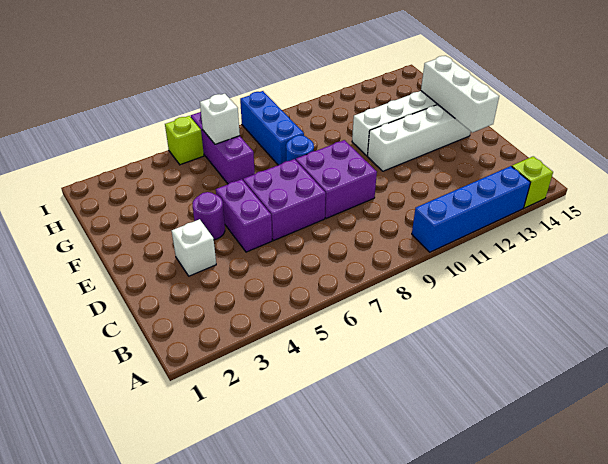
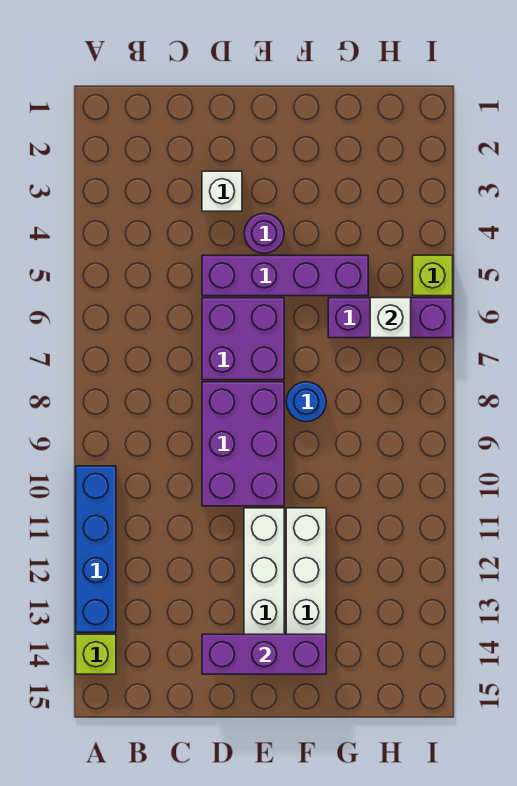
purple brick D5:E5 level 1 -> purple brick D5:G5 level 1
purple brick D8:E9 level 1 -> purple brick D8:E10 level 1
white brick D14:F14 level 2 -> purple brick D14:F14 level 2
blue brick G8:I8 level 1 -> none

